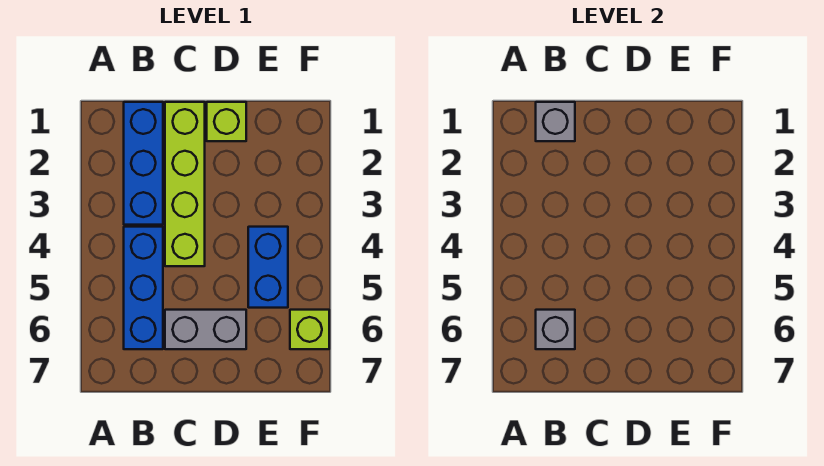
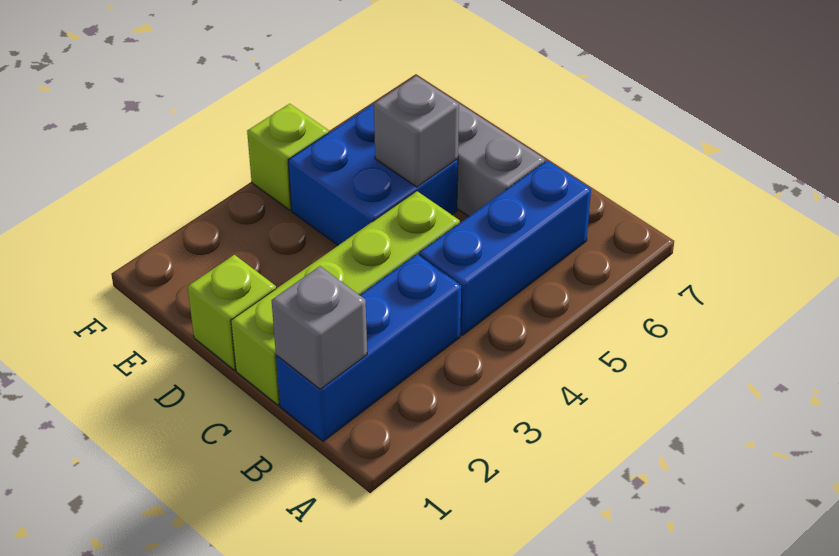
grey brick B6 level 2 -> grey brick D5 level 2
blue brick E4:E5 level 1 -> blue brick D4:E5 level 1
lime brick F6 level 1 -> lime brick F4 level 1

